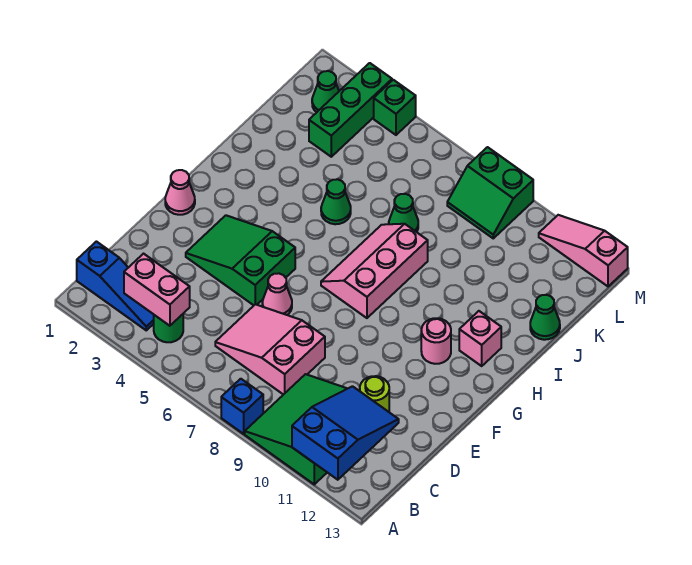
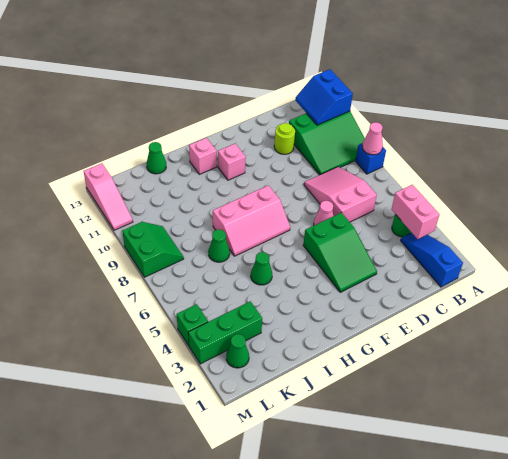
blue slope A11:C12 level 2 top A -> blue slope A11:B12 level 2 top A
pink slope C6:D8 level 1 top 8 -> pink slope C6:D8 level 1 top 6
pink cone F1 level 1 -> pink cone A8 level 2
pink round brick G11 level 1 -> pink brick G11 level 1

